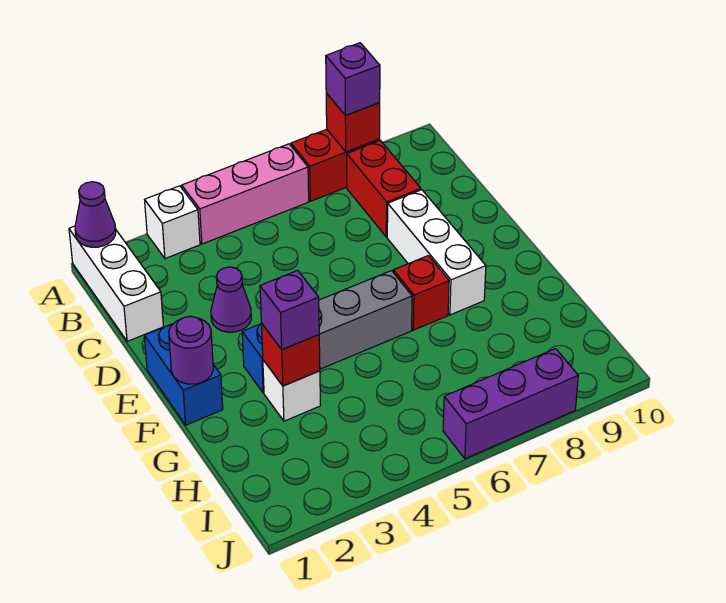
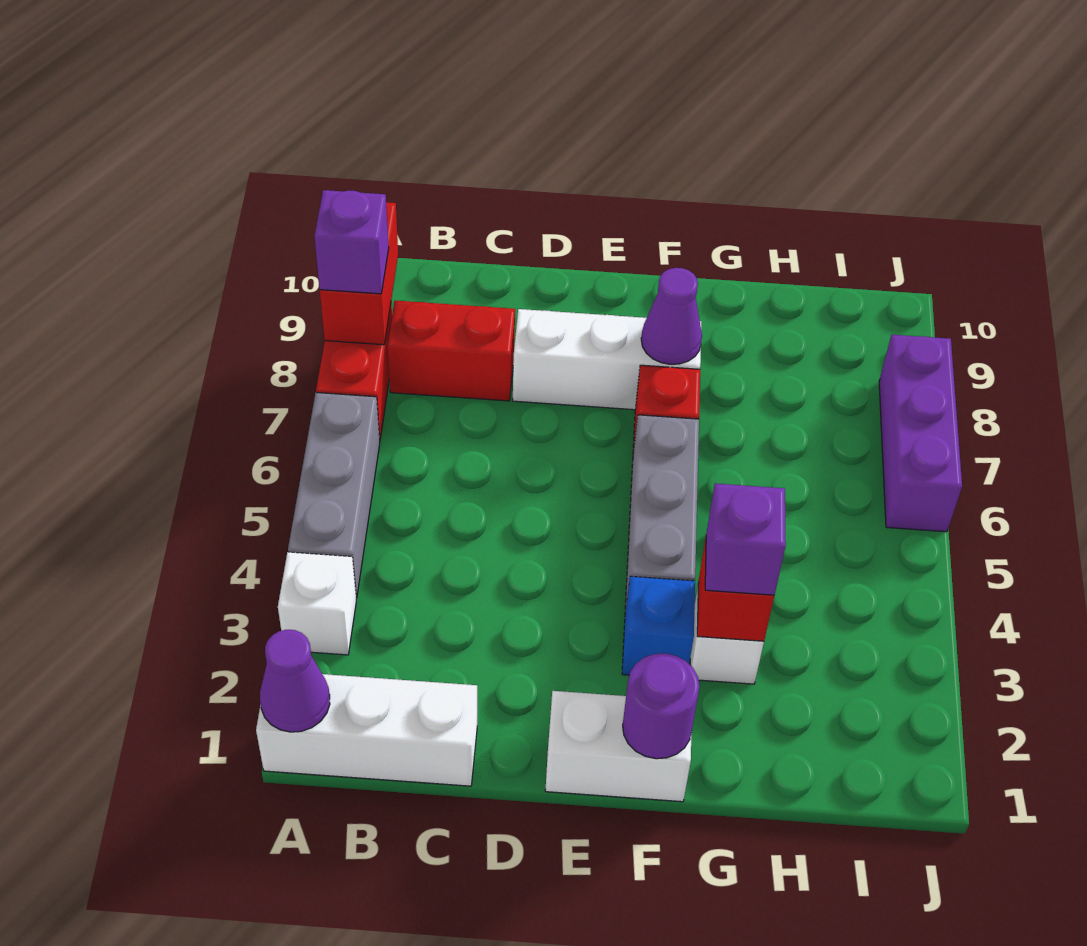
pink brick A4:A6 level 1 -> grey brick A4:A6 level 1
red brick A8 level 2 -> red brick A8:A9 level 2
purple cone D3 level 1 -> purple cone F8 level 2
blue brick E1:F1 level 1 -> white brick E1:F1 level 1

